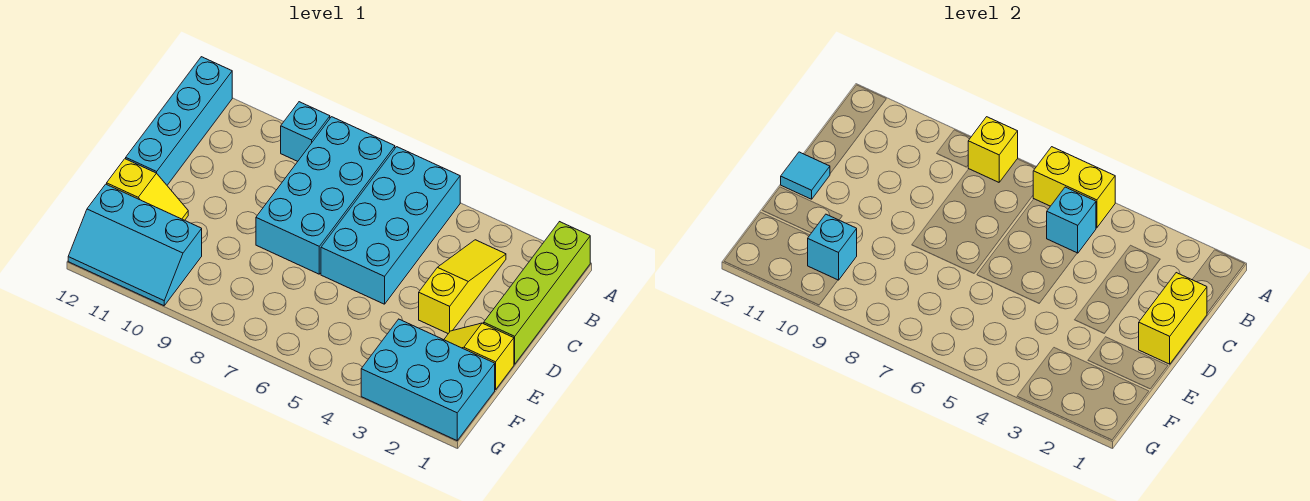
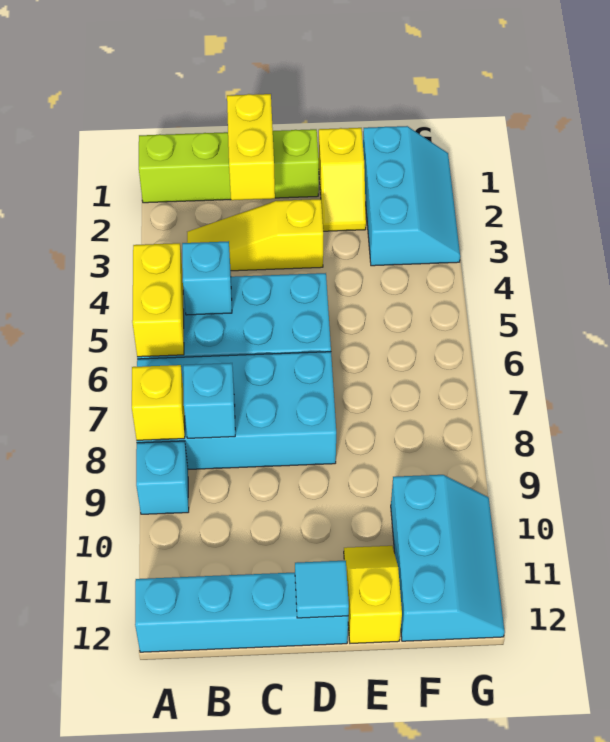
yellow brick C1:D1 level 2 -> yellow brick C1:C2 level 2
cyan brick F1:G3 level 1 -> cyan slope F1:G3 level 1 top F
cyan brick F10 level 2 -> cyan brick B8 level 2

